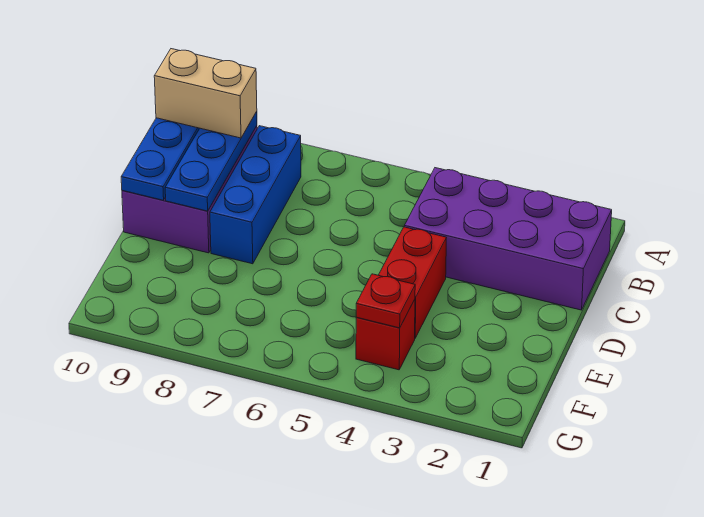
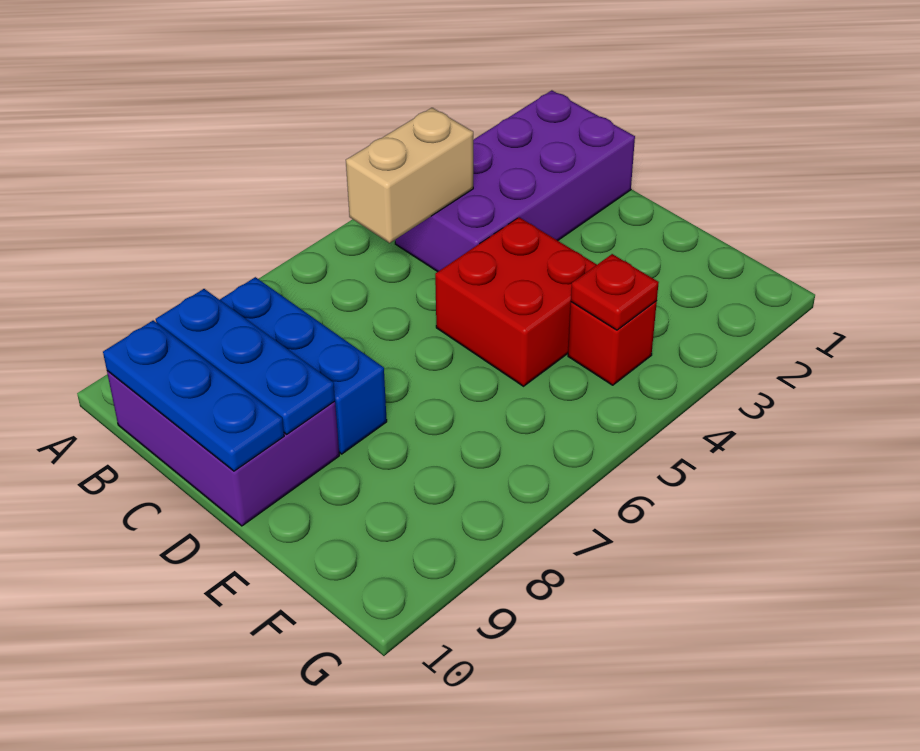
tan brick B9:B10 level 3 -> tan brick B4:B5 level 2
red brick D4:E4 level 1 -> red brick D4:E5 level 1

